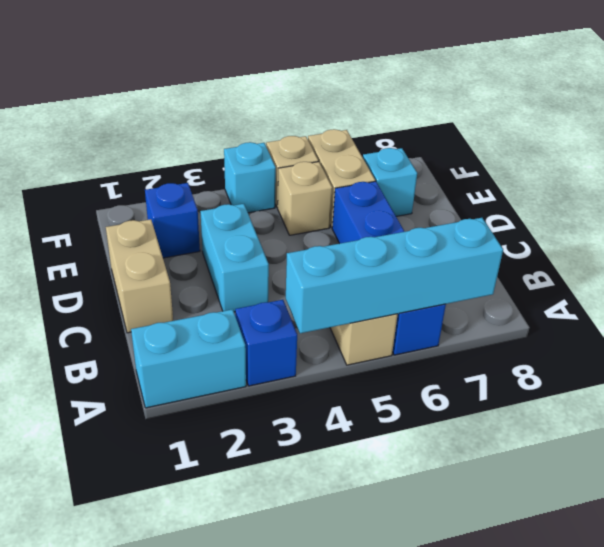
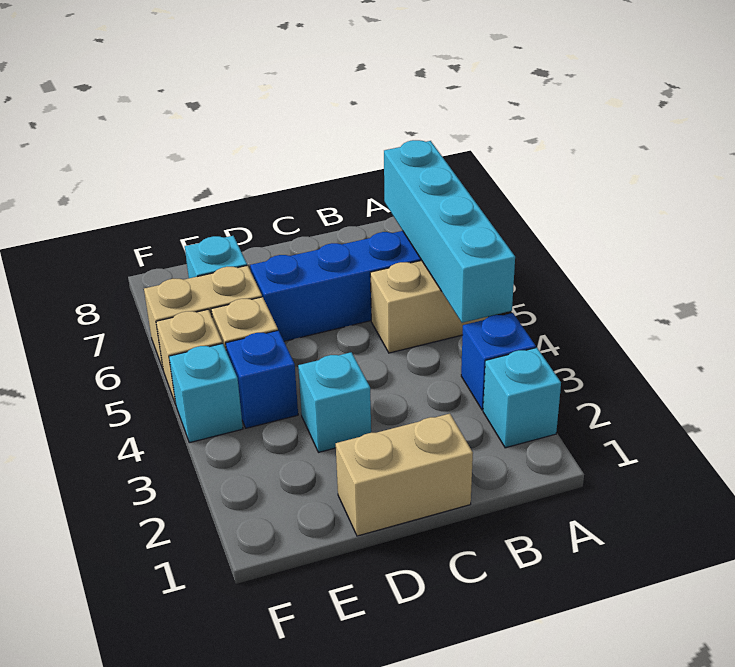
cyan brick A1:A2 level 1 -> cyan brick A2 level 1
cyan brick C3:D3 level 1 -> cyan brick D3 level 1
blue brick E2 level 1 -> blue brick E4 level 1

